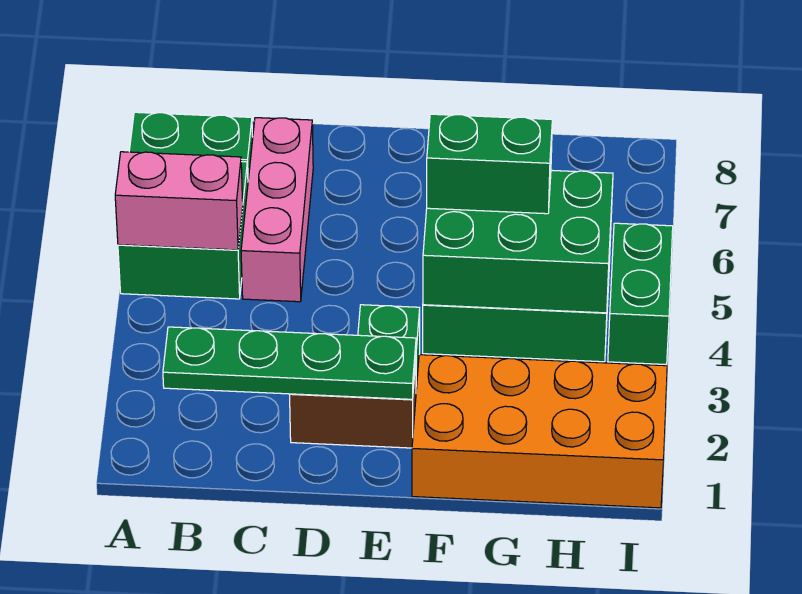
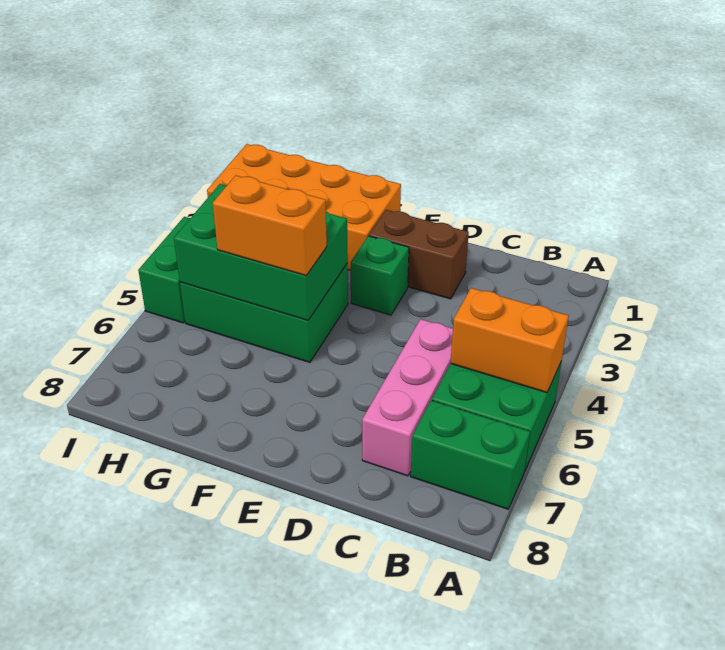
pink brick A5:B5 level 2 -> orange brick A5:B5 level 2
green plate B2:E2 level 2 -> none
green brick F5:G5 level 3 -> orange brick F5:G5 level 3

